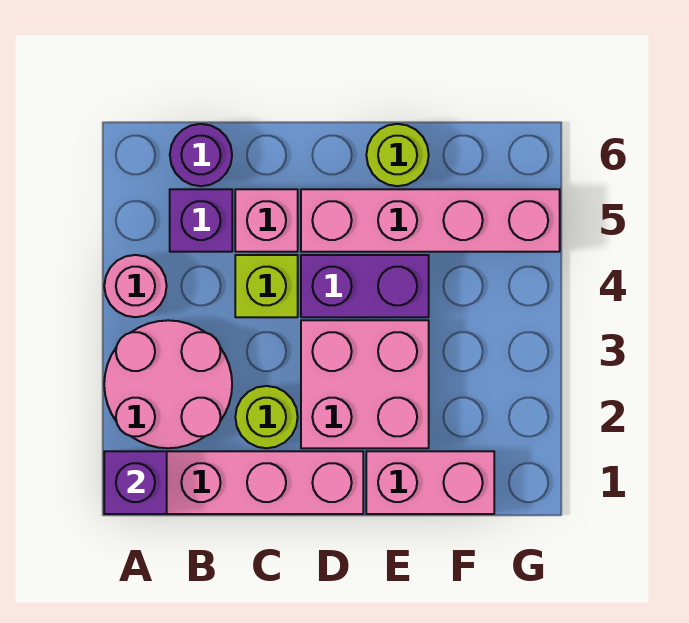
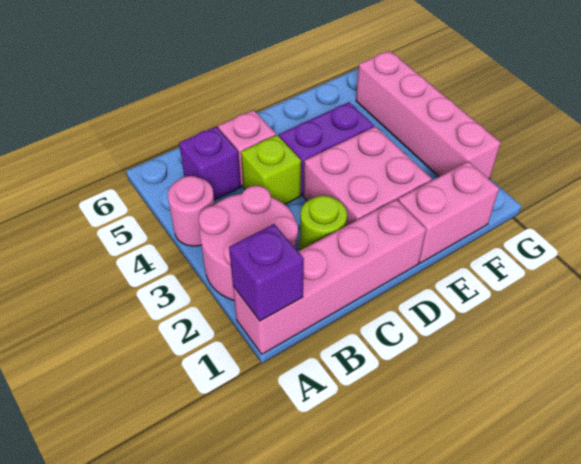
purple round brick B6 level 1 -> none
pink brick D5:G5 level 1 -> pink brick G2:G5 level 1
lime round brick E6 level 1 -> none

